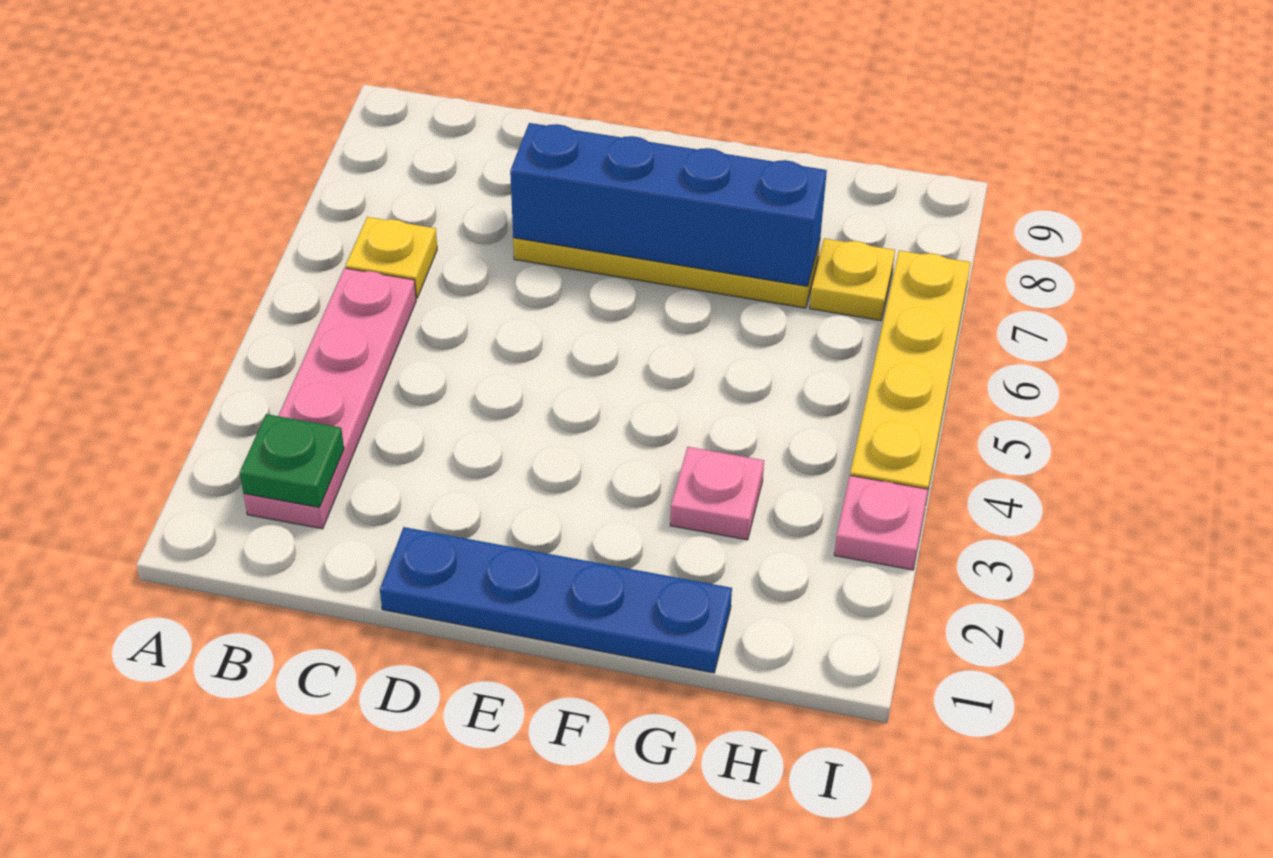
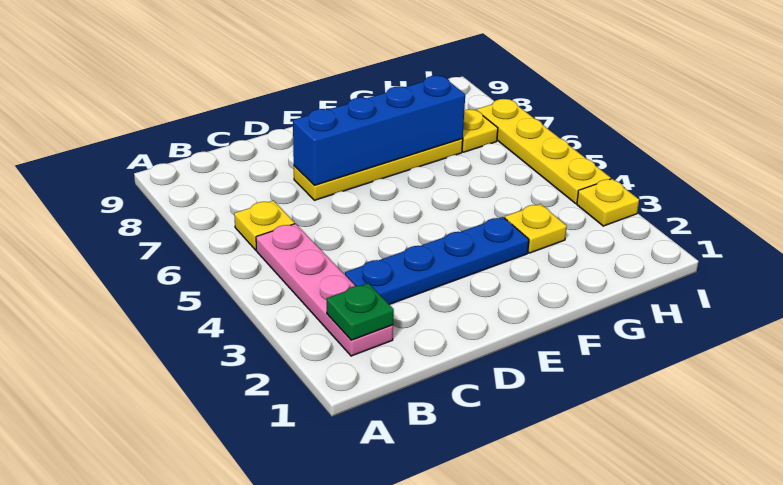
blue plate D1:G1 level 1 -> blue plate C3:F3 level 1
pink plate G3 level 1 -> yellow plate G3 level 1
pink plate I3 level 1 -> yellow plate I3 level 1

